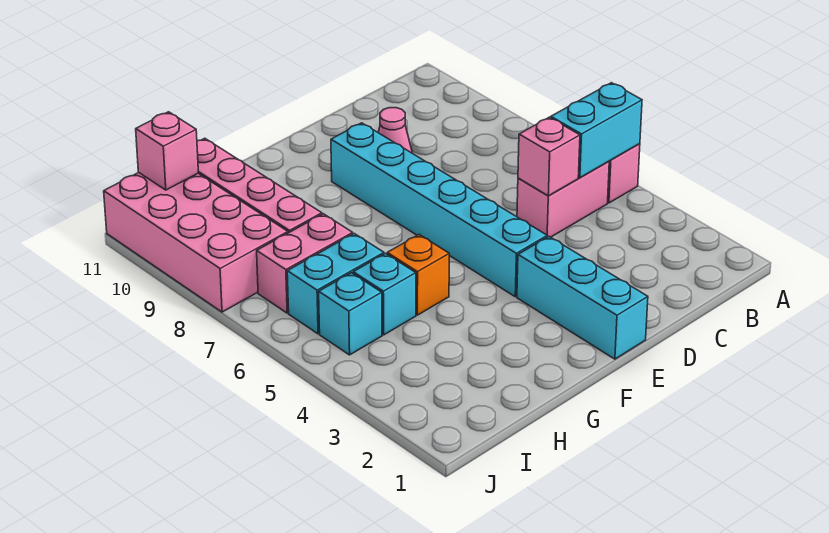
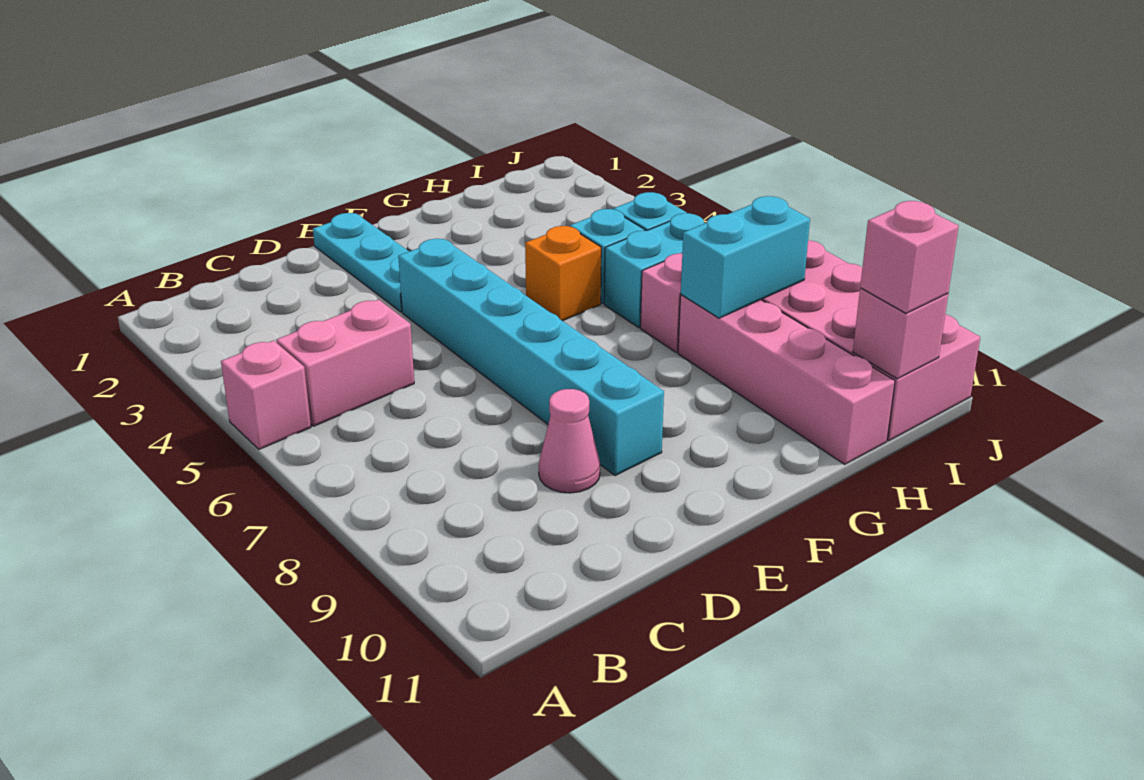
cyan brick A5:B5 level 2 -> cyan brick H8:I8 level 2
pink brick C5 level 2 -> pink brick I11 level 3
cyan brick E1:E3 level 1 -> cyan plate E1:E3 level 1

